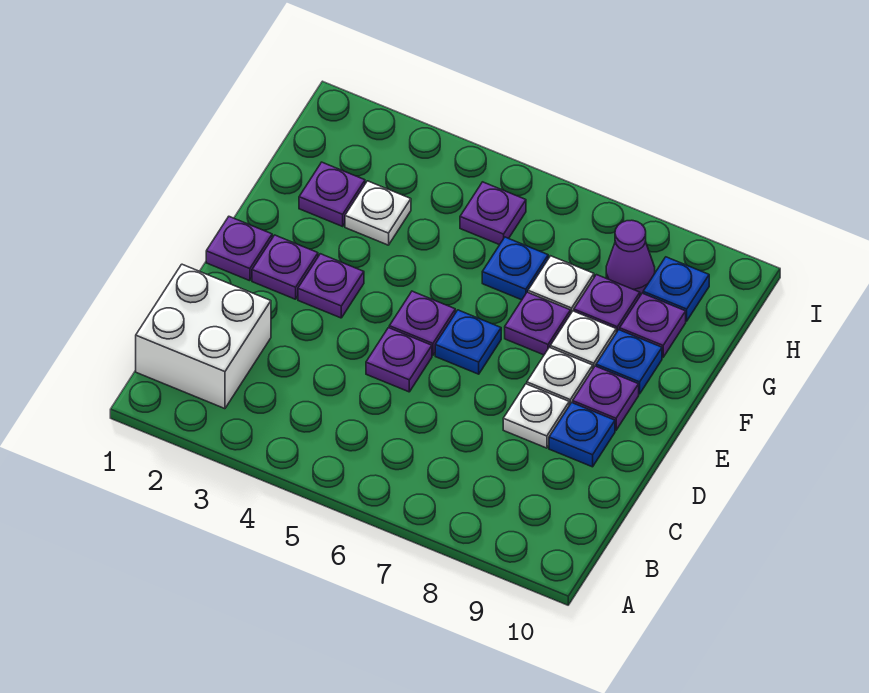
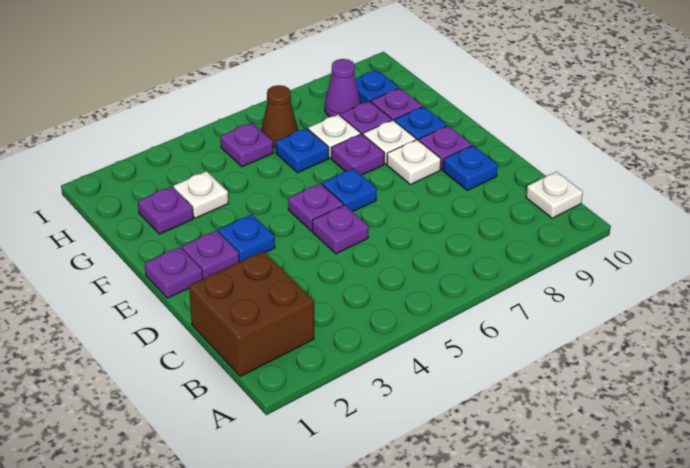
white brick B1:C2 level 1 -> brown brick B1:C2 level 1
white plate D8 level 1 -> white plate B10 level 1
purple plate E3 level 1 -> blue plate E3 level 1
none -> brown cone H6 level 1

